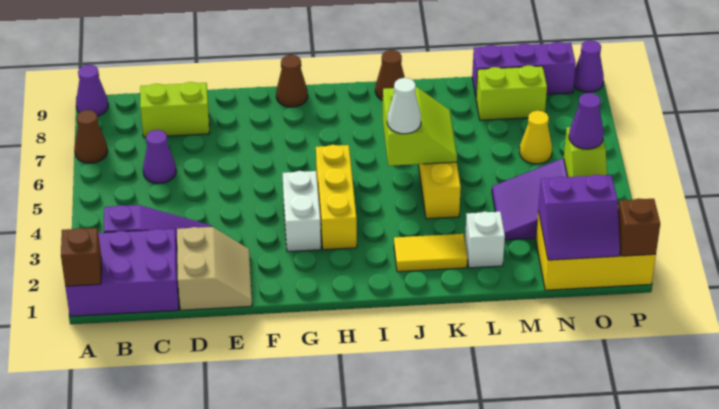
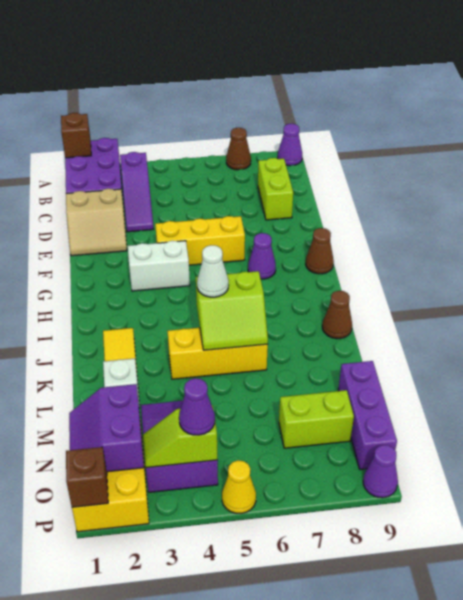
purple cone C6 level 1 -> purple cone G7 level 1
yellow brick H3:H5 level 1 -> yellow brick F4:F6 level 1
lime brick M8:N8 level 1 -> lime brick N7:N8 level 1
yellow cone N6 level 1 -> yellow cone P5 level 1

